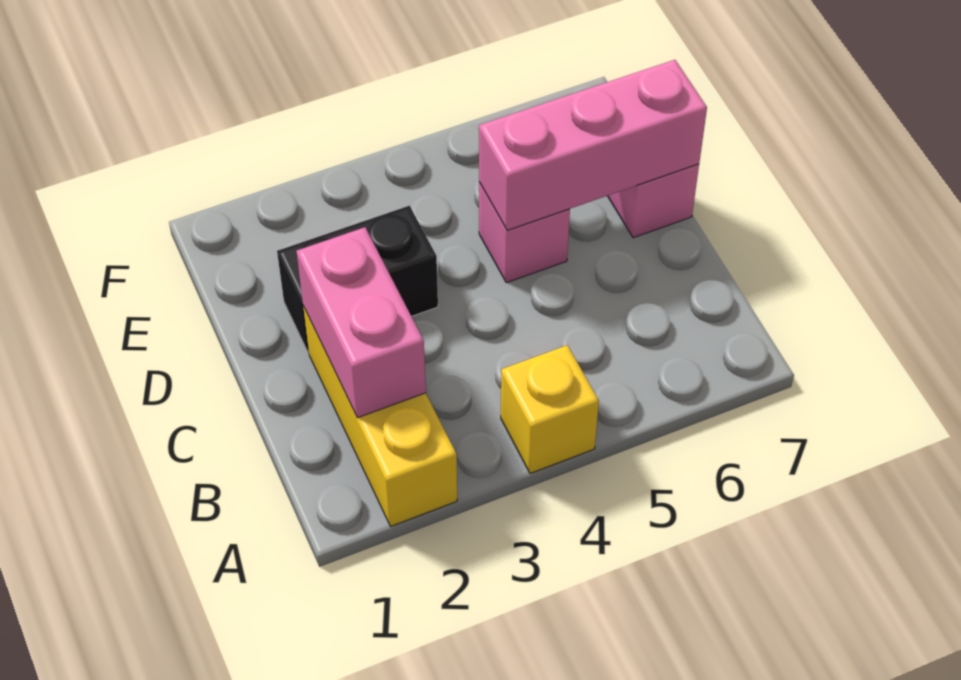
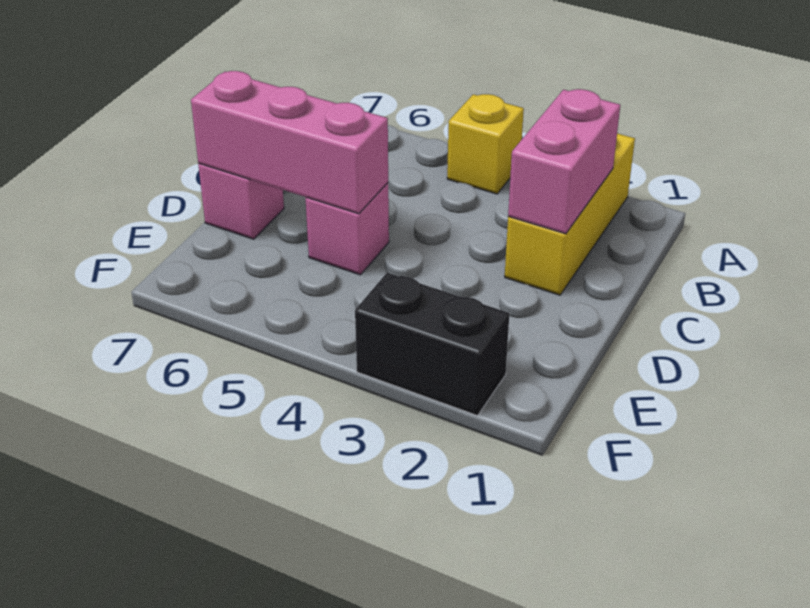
black brick D2:D3 level 1 -> black brick F2:F3 level 1

